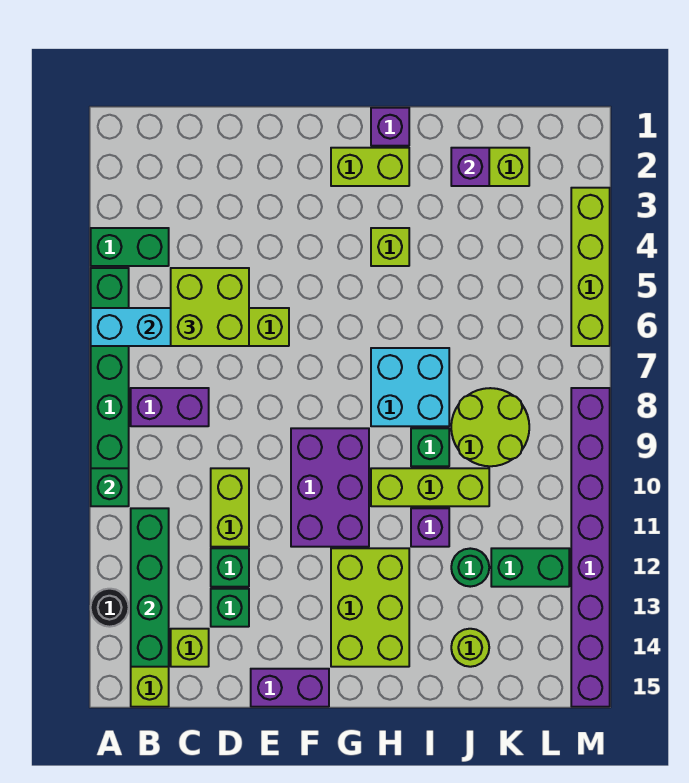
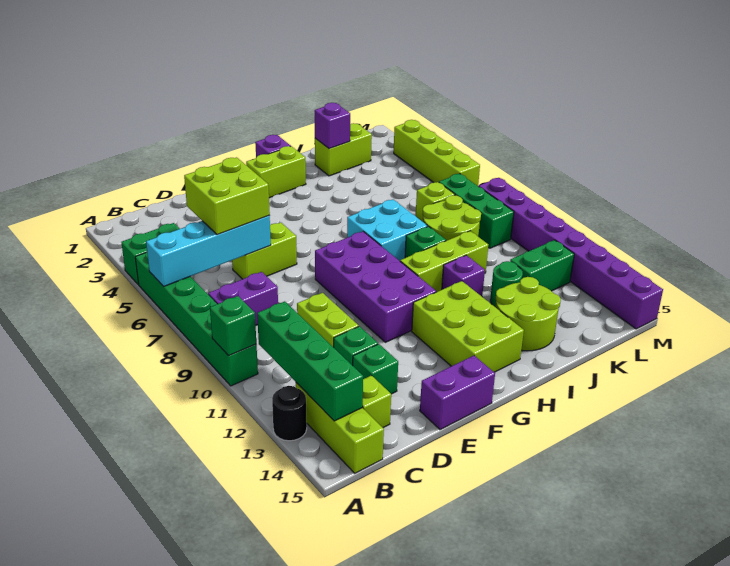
purple brick F9:G11 level 1 -> purple brick F8:G11 level 1
lime brick H4 level 1 -> lime brick K7 level 1
lime round brick J14 level 1 -> lime round brick I13:J14 level 1
none -> green brick L7:L9 level 1

